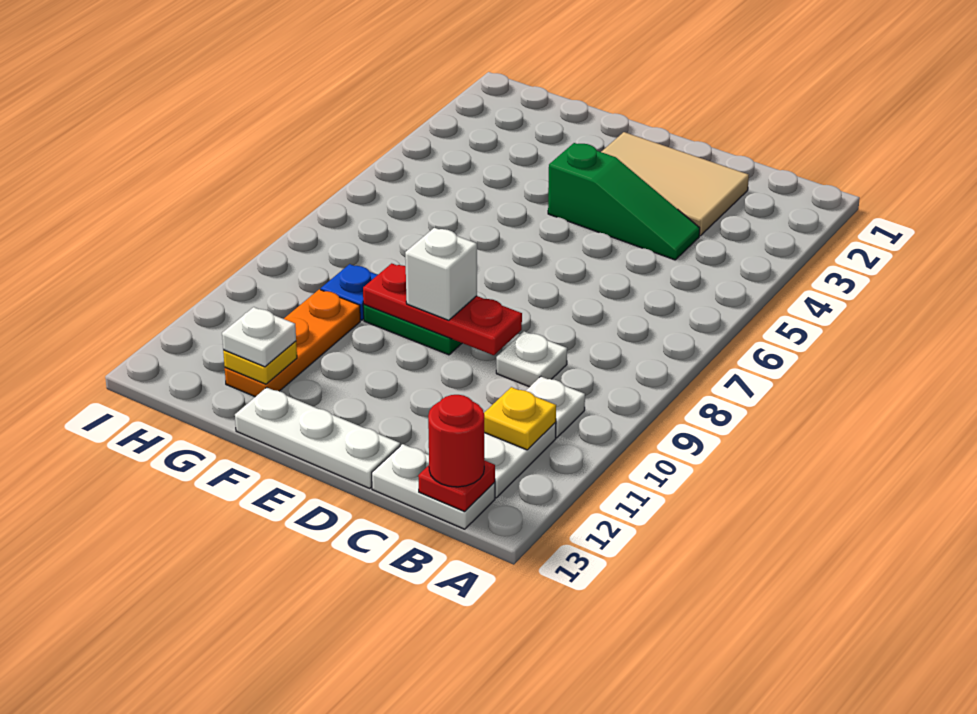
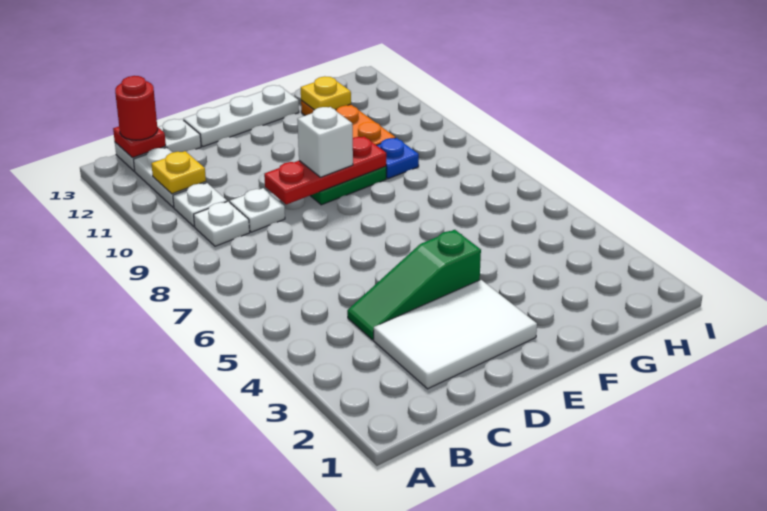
tan tile C2:E3 level 1 -> white tile C2:E3 level 1
white plate G12 level 3 -> white plate B9 level 1

